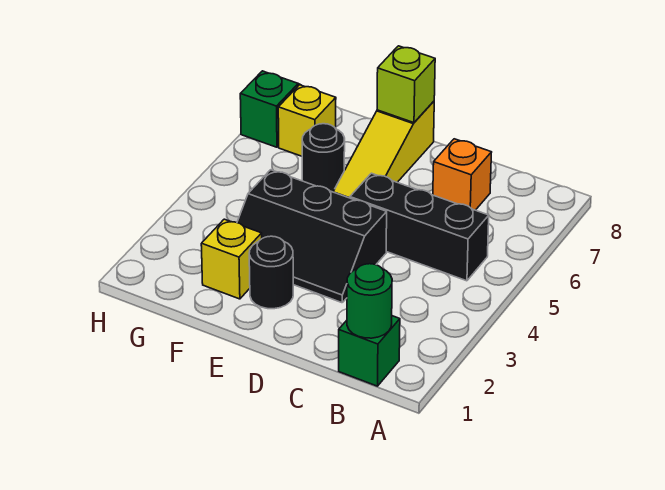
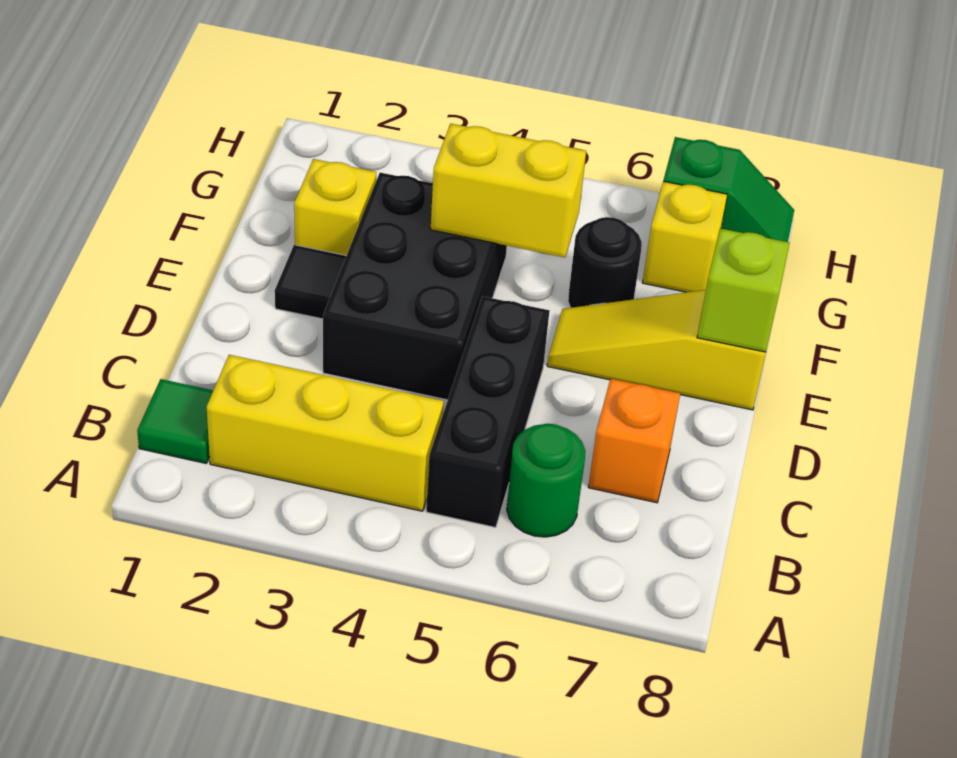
green brick B1 level 1 -> green tile B1 level 1
green round brick B1 level 2 -> green round brick B6 level 1
none -> yellow brick B2:B4 level 1
black slope D3:F4 level 1 top 4 -> black brick D3:F4 level 1
black round brick E2 level 1 -> black tile E2 level 1
none -> yellow brick F4:F5 level 2

